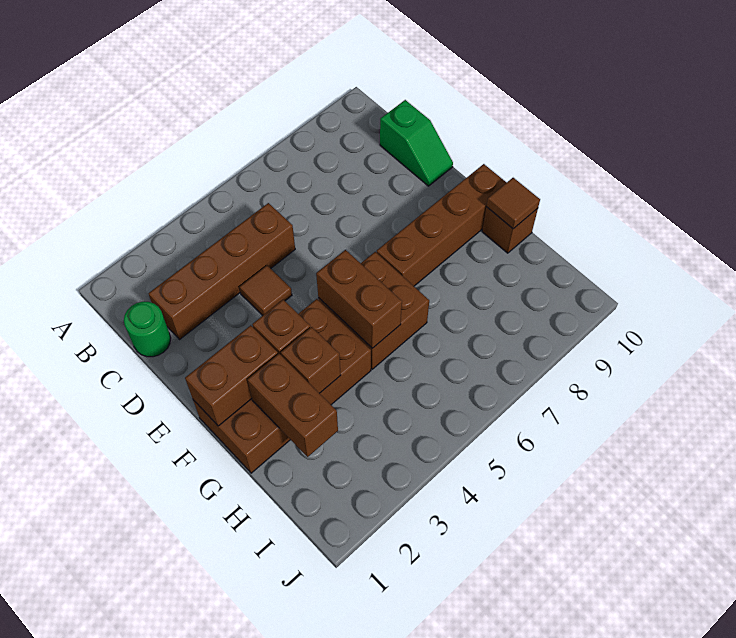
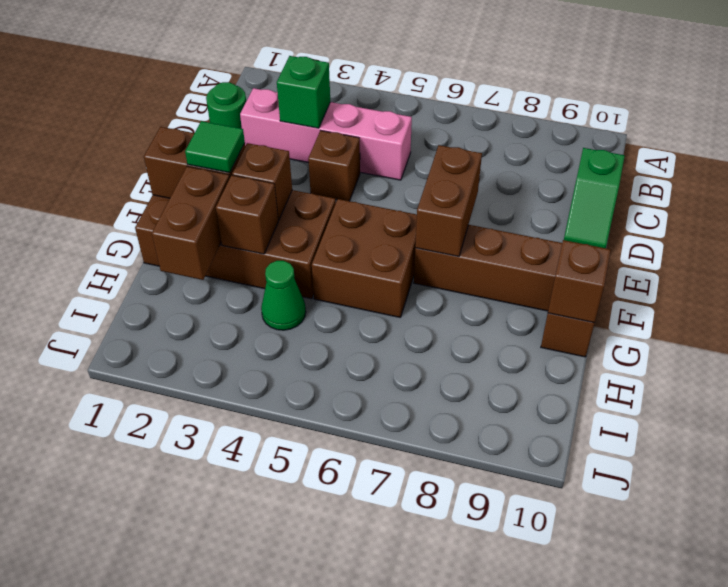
brown brick C2:C5 level 1 -> pink brick C2:C5 level 1
none -> green brick C3 level 2
brown tile D4 level 1 -> brown brick D4 level 1
none -> green tile F2 level 3
brown brick F5:G5 level 2 -> brown brick E7:F7 level 2
brown tile G10 level 2 -> brown brick G10 level 2
none -> green cone H4 level 1

